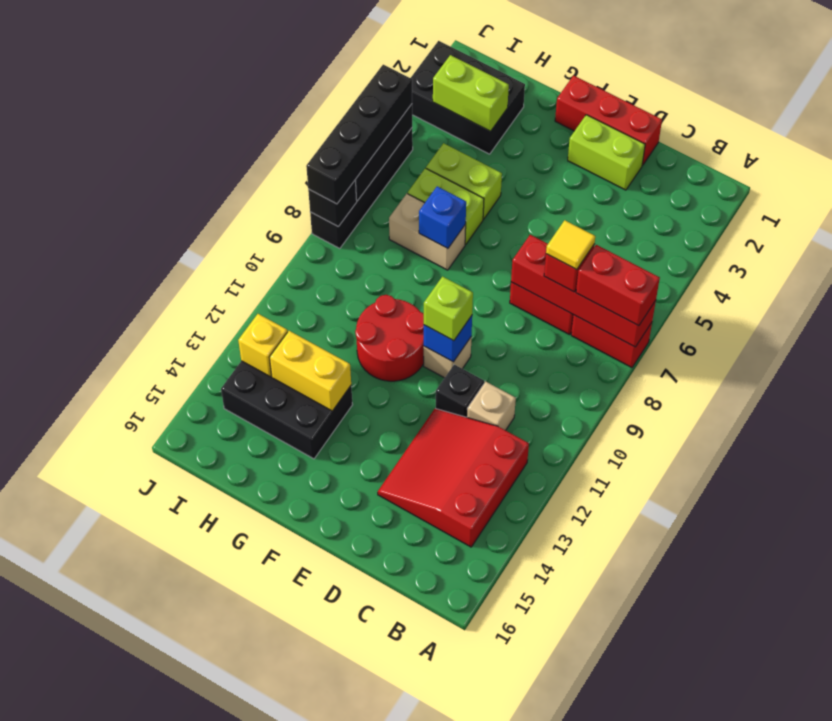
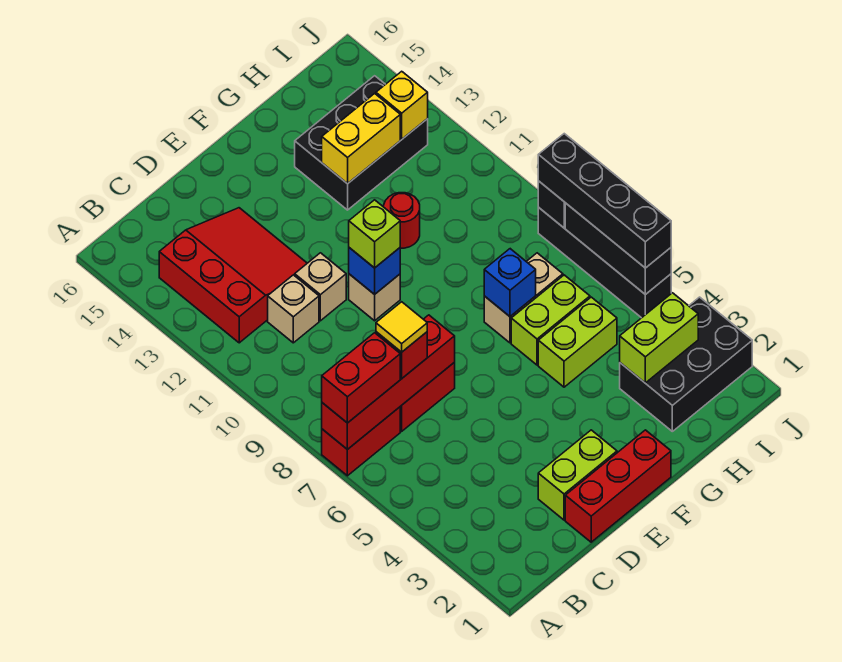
black brick D11 level 1 -> tan brick D11 level 1
red round brick F10:G11 level 1 -> red round brick G11 level 1

